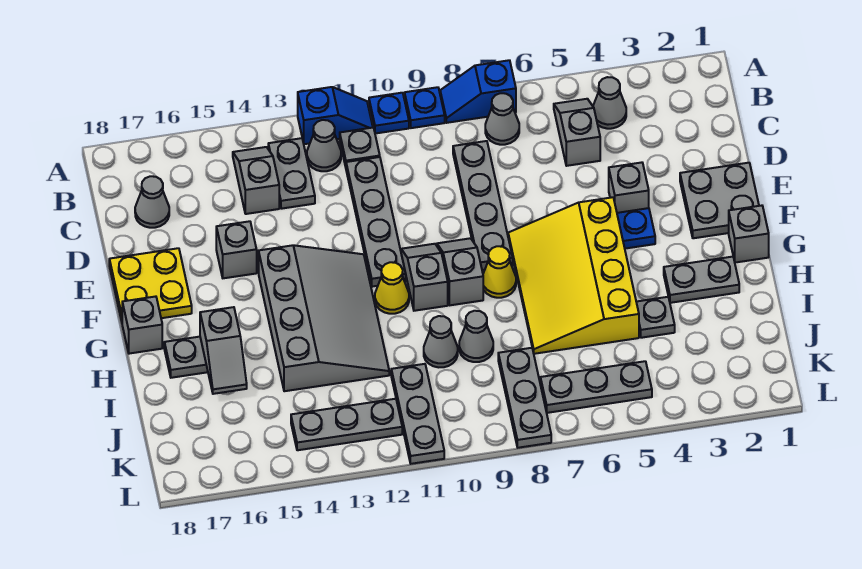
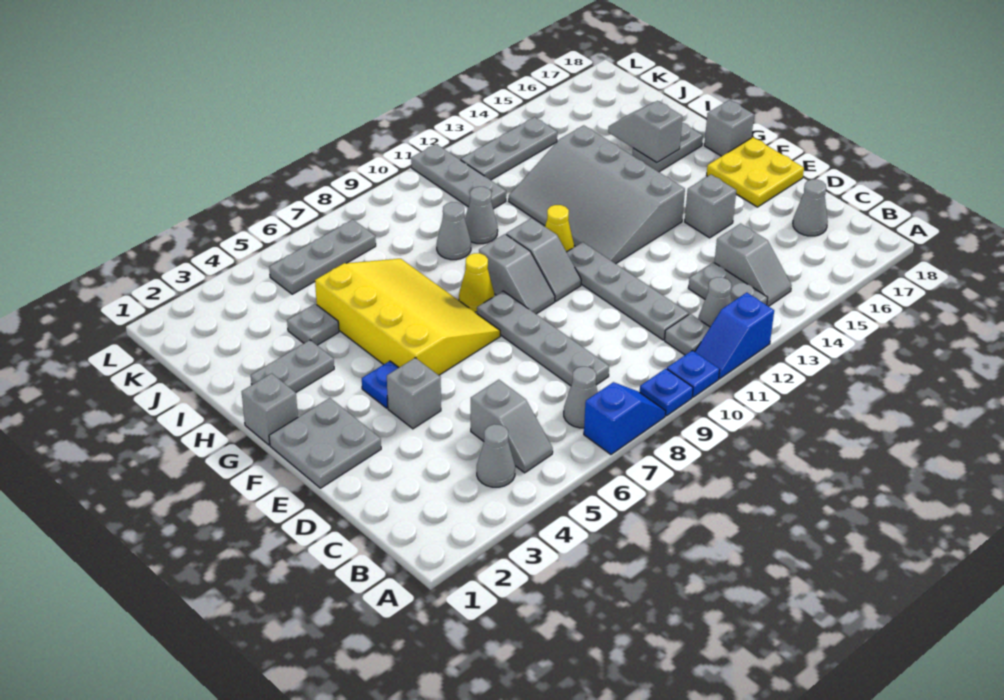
grey plate J8:L8 level 1 -> none

